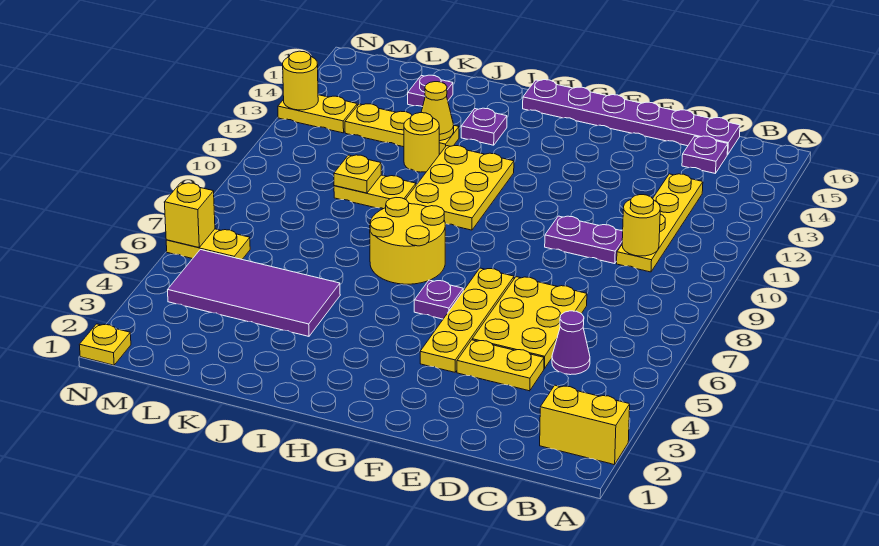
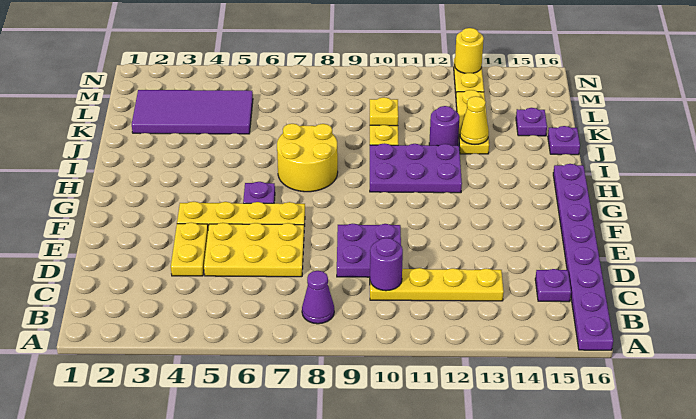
yellow brick A2:B2 level 1 -> none
purple cone C5 level 1 -> purple cone B8 level 1
yellow round brick C10 level 2 -> purple round brick C10 level 2
purple plate C16:H16 level 1 -> purple plate A16:H16 level 1
purple plate D10:E10 level 1 -> purple plate D9:E10 level 1
yellow plate H10:I12 level 1 -> purple plate H10:I12 level 1
purple plate I14 level 1 -> purple plate J16 level 1
purple tile J4:M5 level 1 -> purple tile K2:L5 level 1
yellow round brick J12 level 1 -> purple round brick J12 level 1
yellow plate M6:N6 level 1 -> none
yellow plate N1 level 1 -> none
yellow brick N6 level 2 -> none

